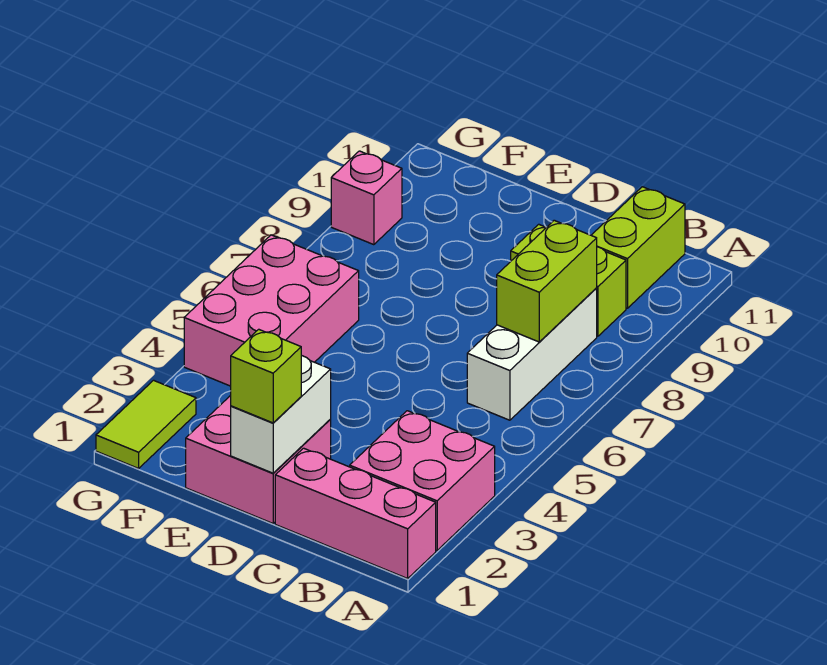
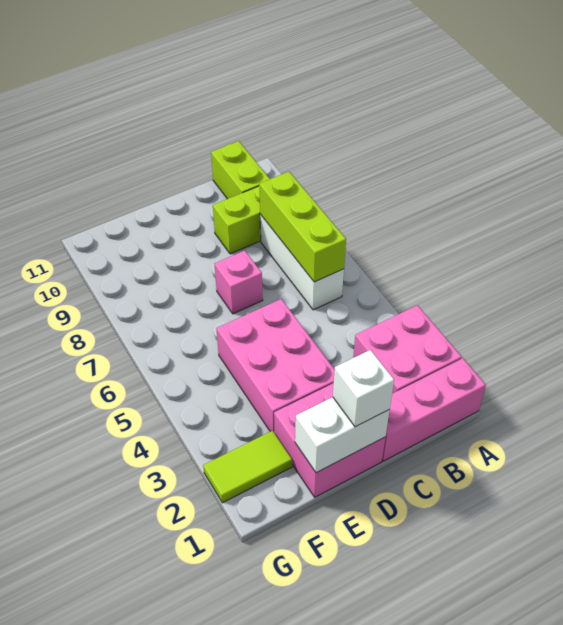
lime brick B7:B8 level 2 -> lime brick B6:B8 level 2
white brick D1:D2 level 2 -> white brick D1:E1 level 2
lime brick D1 level 3 -> white brick D1 level 3
pink brick F4:G6 level 1 -> pink brick D3:E5 level 1
lime tile G1:G2 level 1 -> lime tile F2:G2 level 1
pink brick G9 level 1 -> pink brick D7 level 1

